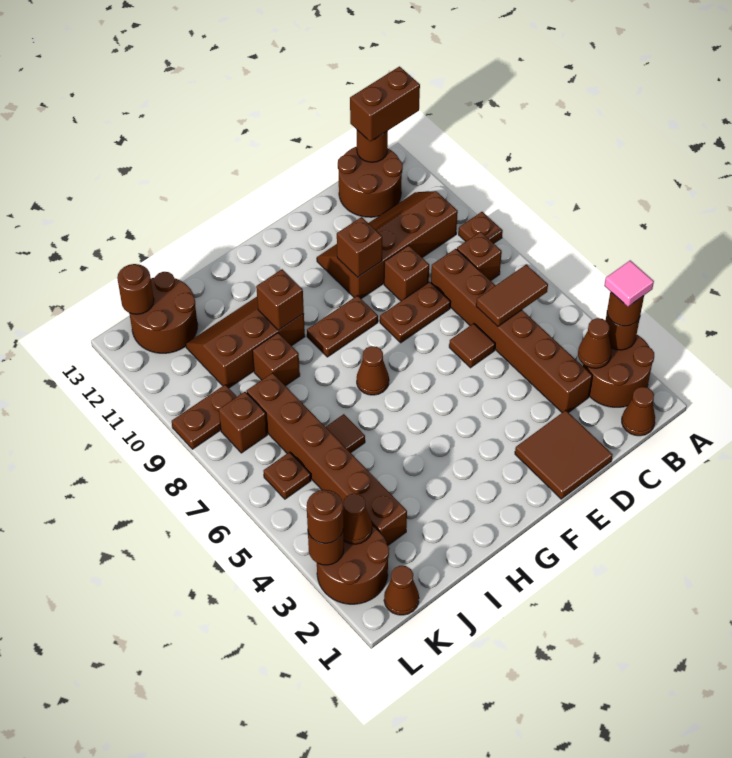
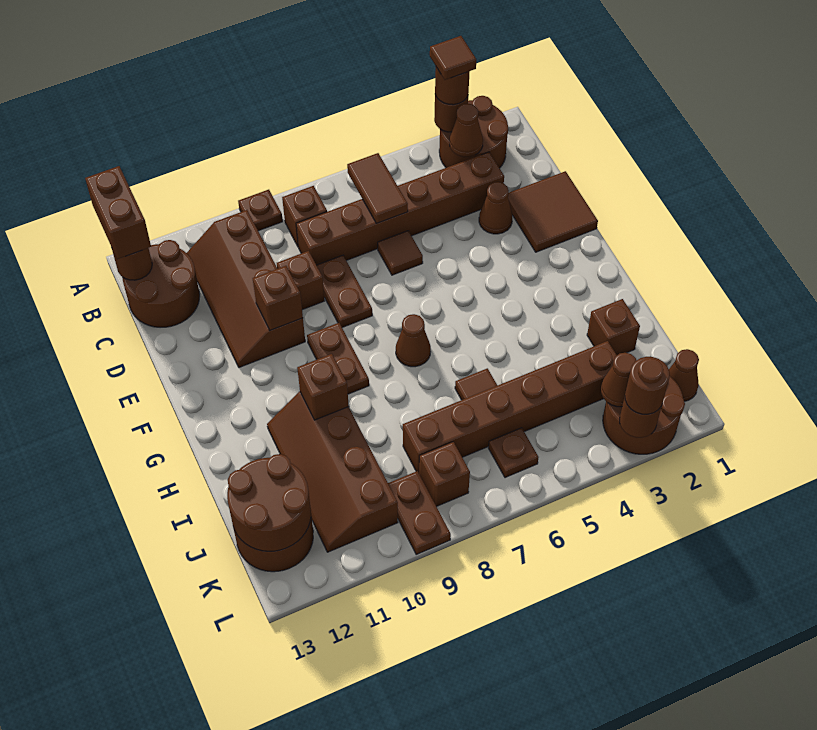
pink tile A3 level 4 -> brown tile A3 level 4
brown cone B1 level 1 -> brown cone D3 level 1
brown slope H10:J11 level 1 top 10 -> brown slope H10:K11 level 1 top 10
brown brick I9 level 1 -> brown brick I2 level 1
brown round brick K13 level 2 -> brown round brick J12:K13 level 2

